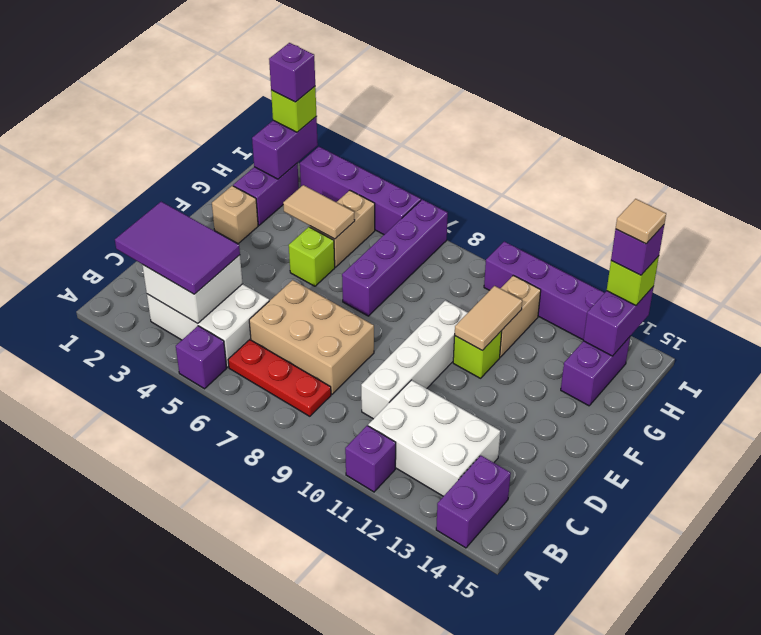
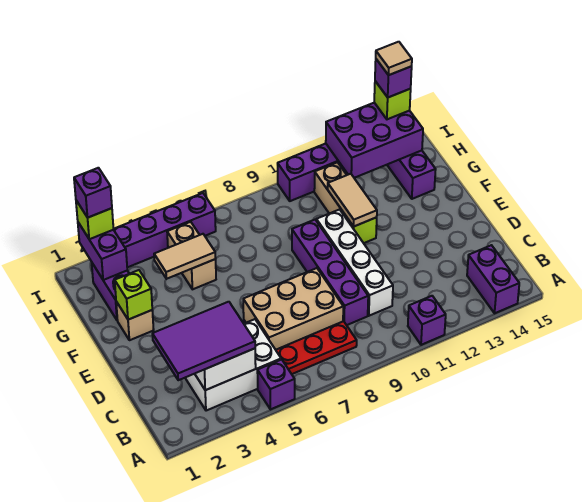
white brick B11:C13 level 1 -> none
lime brick F5 level 1 -> lime brick F2 level 2
purple brick F7:I7 level 1 -> purple brick C9:F9 level 1
purple brick H14:I14 level 2 -> purple brick H12:I14 level 2

